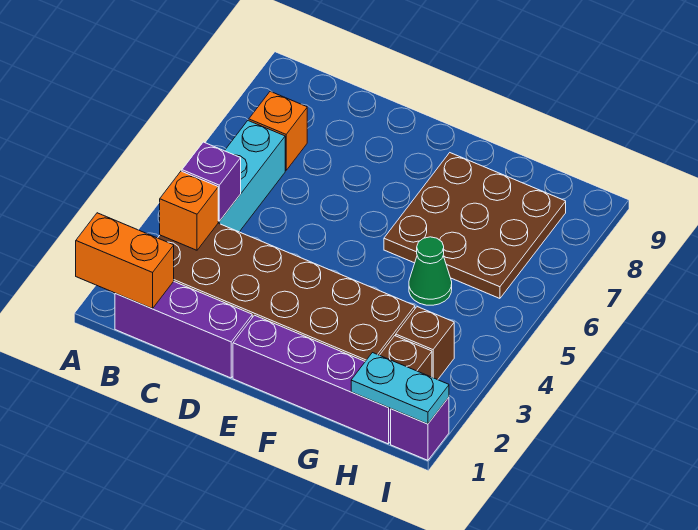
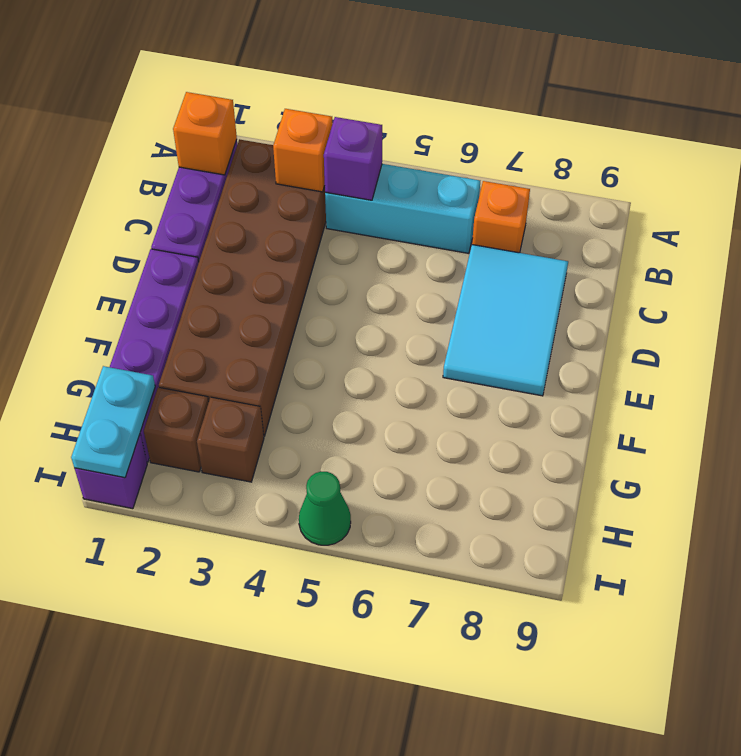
orange brick A1:B1 level 2 -> orange brick B1 level 2
none -> cyan tile C7:E8 level 1
brown plate F6:H8 level 1 -> none
green cone G5 level 1 -> green cone I5 level 1

